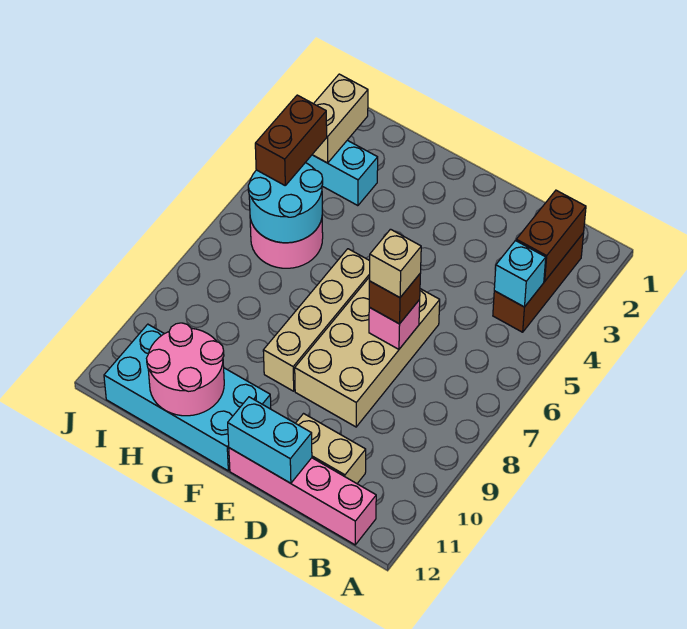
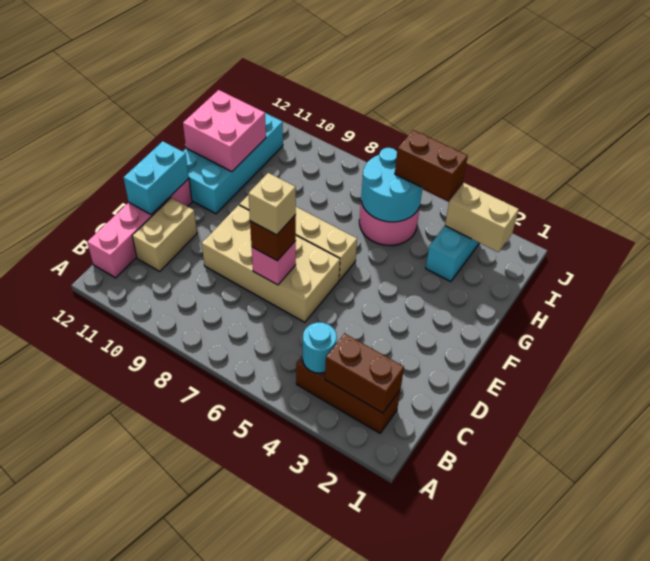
cyan brick B4 level 2 -> cyan round brick B4 level 2
pink round brick G11:H12 level 2 -> pink brick G11:H12 level 2

